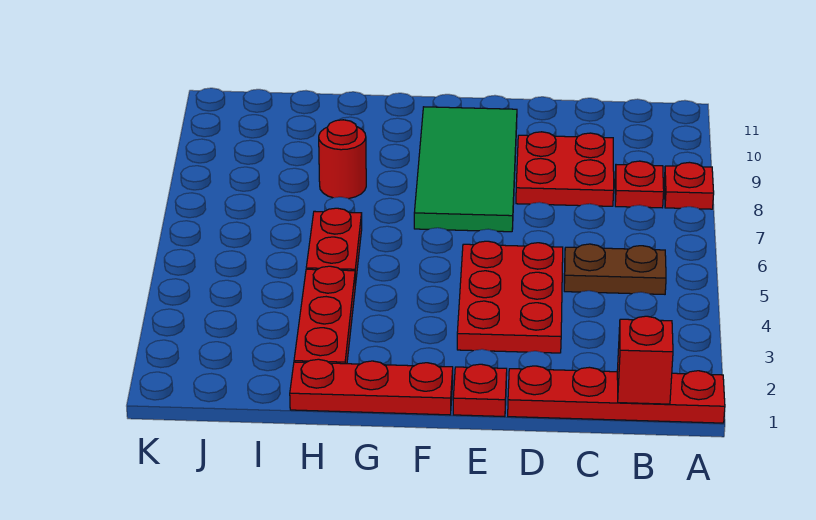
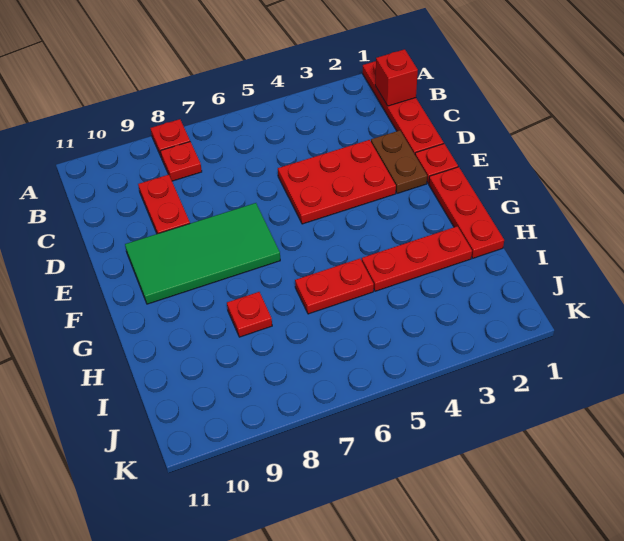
brown plate B5:C5 level 1 -> brown plate D2:E2 level 1
red plate C8:D9 level 1 -> red plate C9:D9 level 1
red round brick H8 level 1 -> red plate H8 level 1

